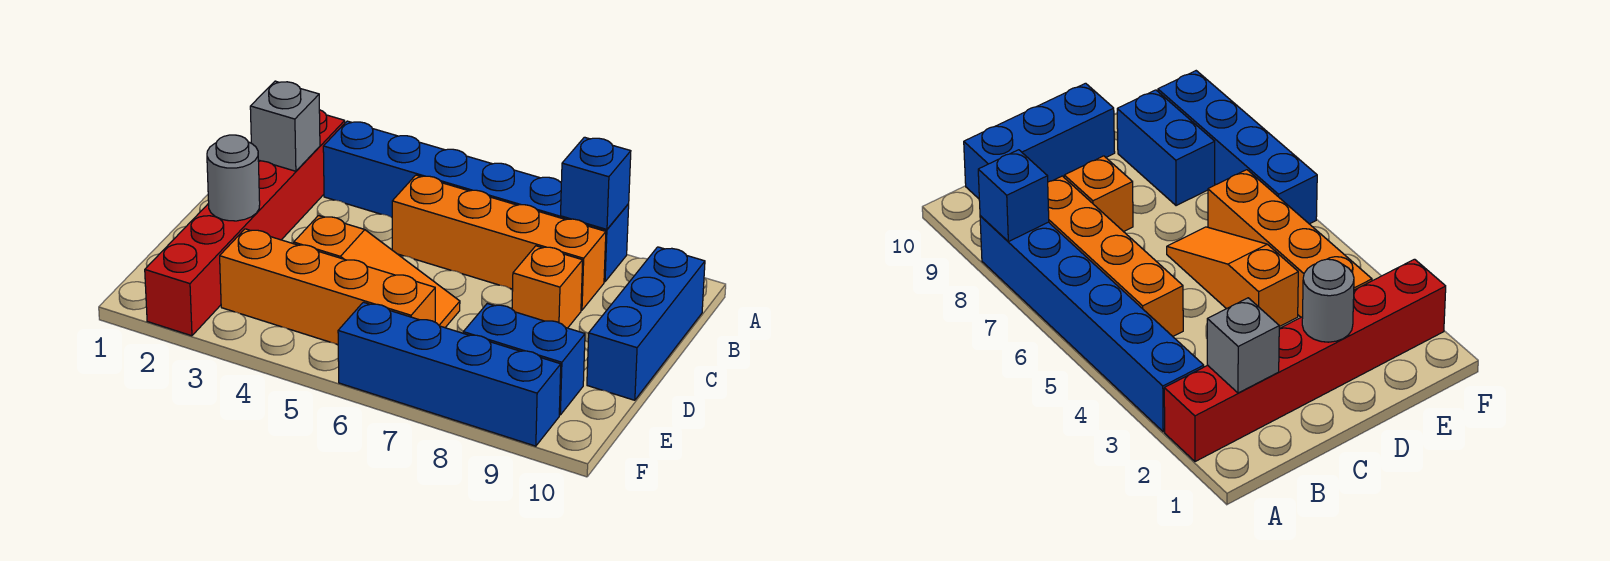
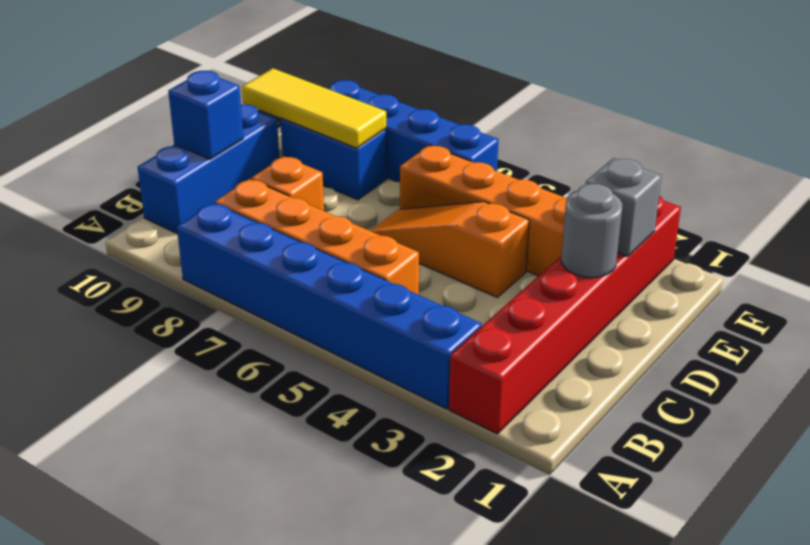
blue brick A8 level 2 -> blue brick C10 level 2
grey brick B2 level 2 -> grey brick E2 level 2
none -> yellow tile E8:E10 level 2

